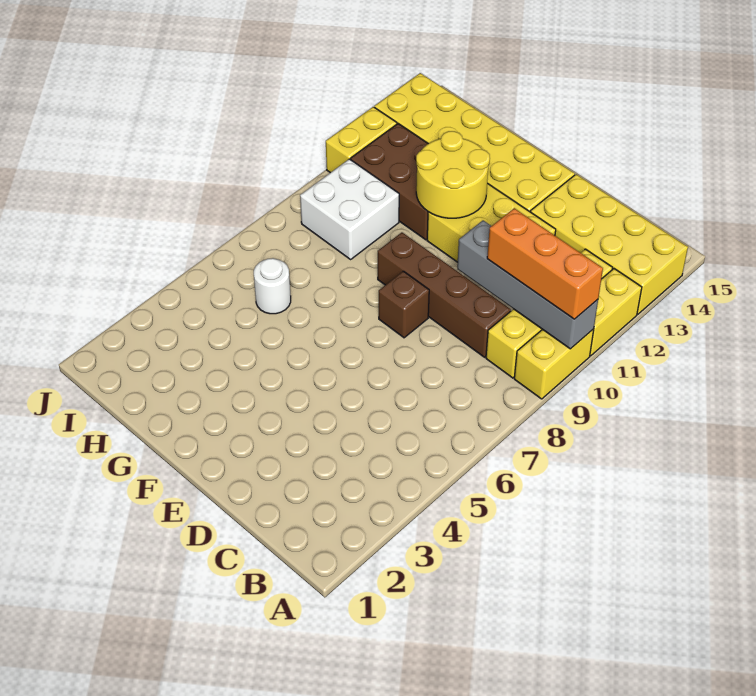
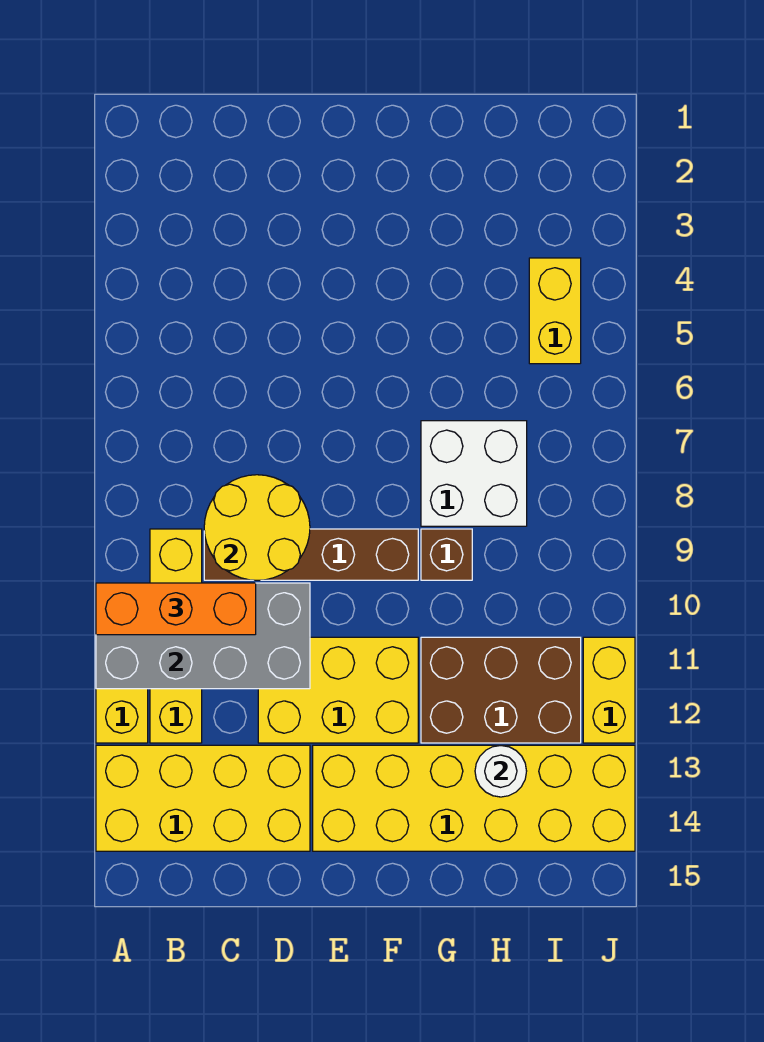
yellow brick A9:A10 level 1 -> yellow brick I4:I5 level 1
grey brick A10:D10 level 2 -> grey brick A10:D11 level 2
brown brick E8 level 1 -> brown brick G9 level 1
yellow round brick F11:G12 level 2 -> yellow round brick C8:D9 level 2
white round brick H6 level 1 -> white round brick H13 level 2
white brick H9:I10 level 1 -> white brick G7:H8 level 1

